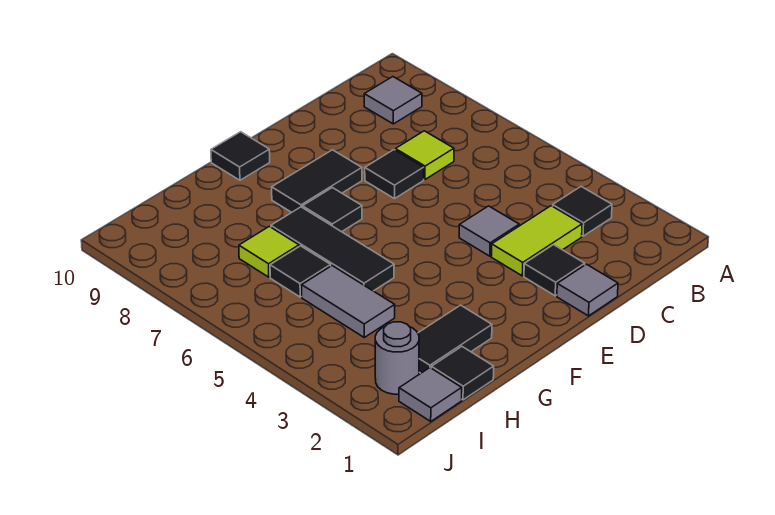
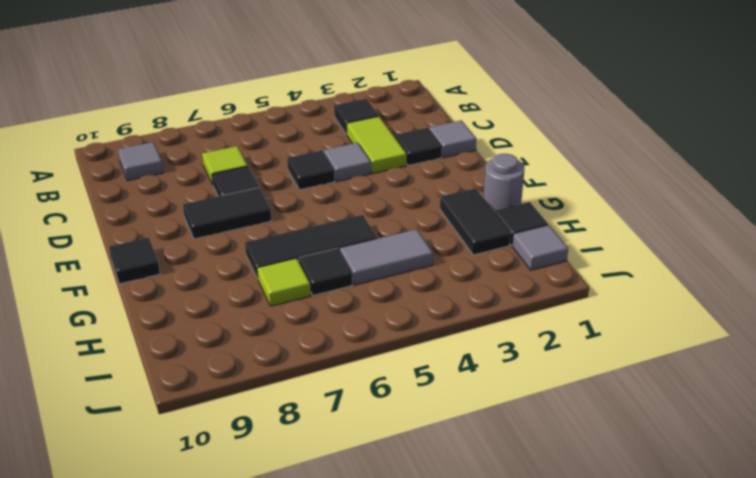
black tile E8:F8 level 1 -> black tile E7:E8 level 1
black tile F7 level 1 -> black tile D5 level 1
grey round brick I2 level 1 -> grey round brick G1 level 1

